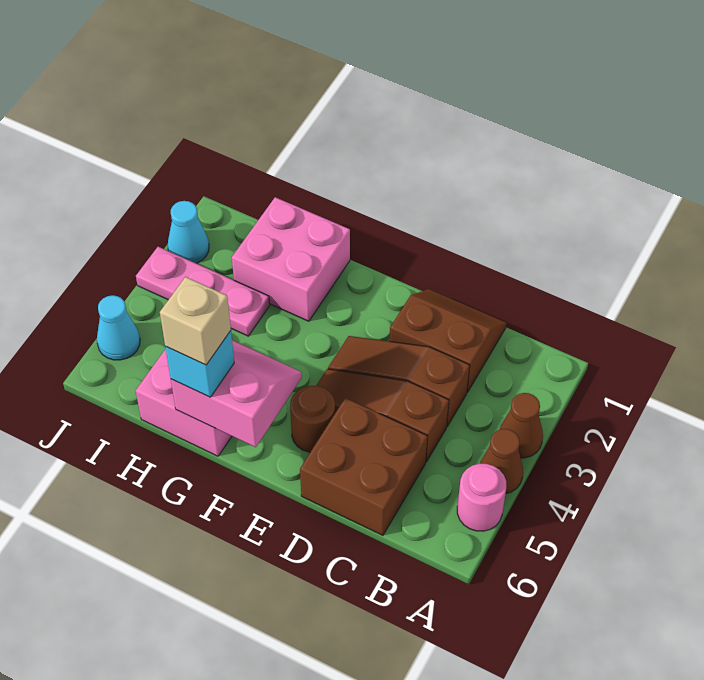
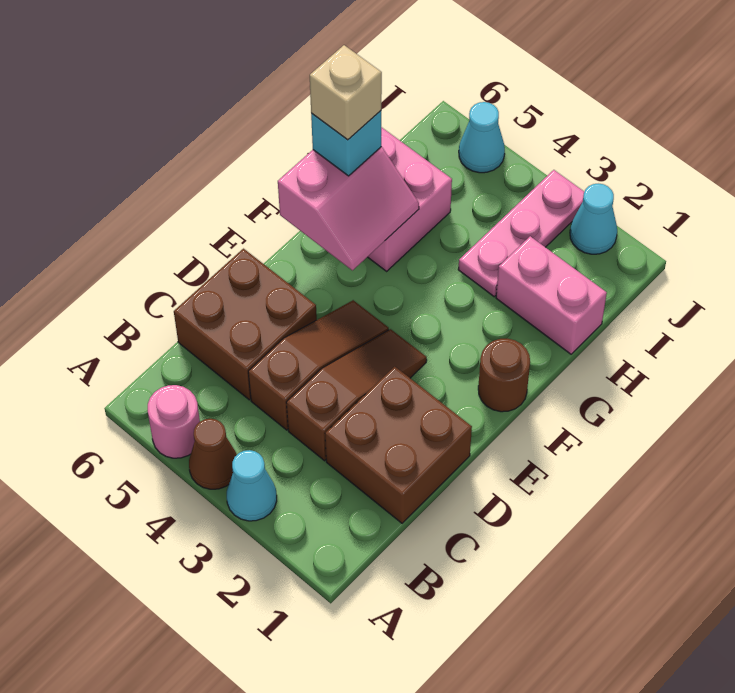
brown cone A3 level 1 -> cyan cone A3 level 1
brown slope C1:D2 level 1 top 2 -> brown brick C1:D2 level 1
brown round brick E5 level 1 -> brown round brick F1 level 1
pink brick G1:H2 level 1 -> pink brick H1:H2 level 1

